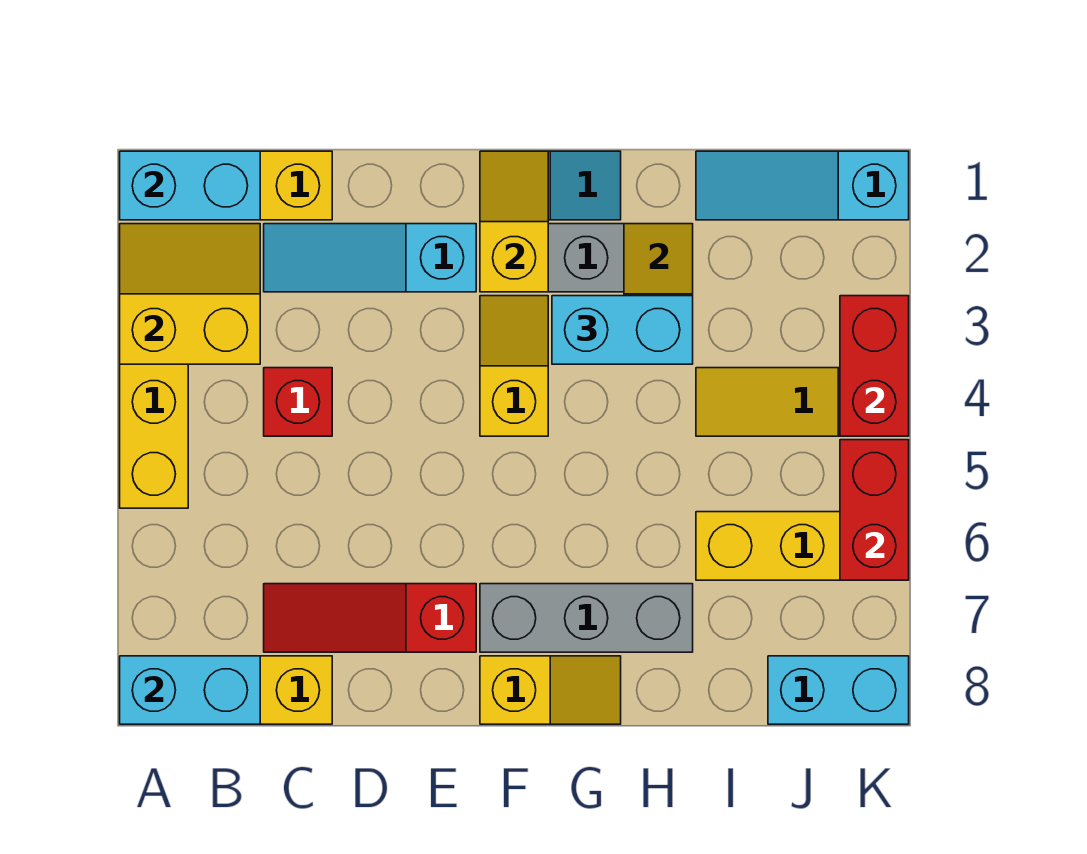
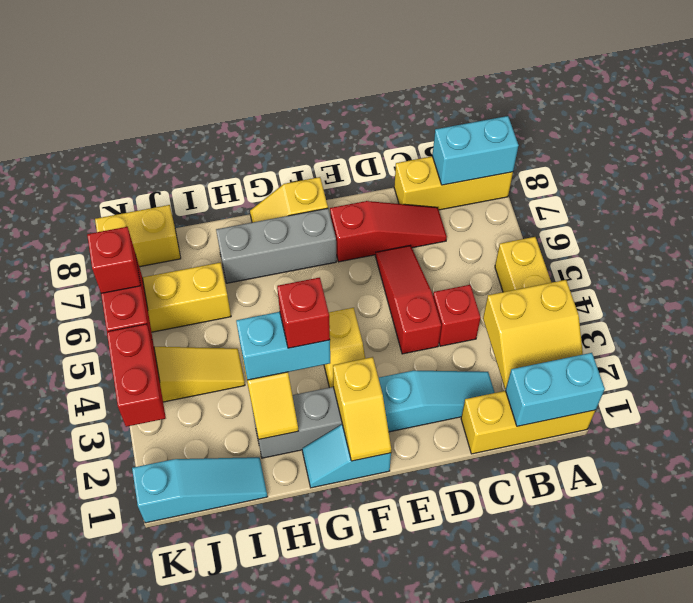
none -> red slope D4:D6 level 1 top 4
none -> red brick G3 level 4
cyan brick J8:K8 level 1 -> yellow brick J8:K8 level 1
none -> red brick K6 level 3

